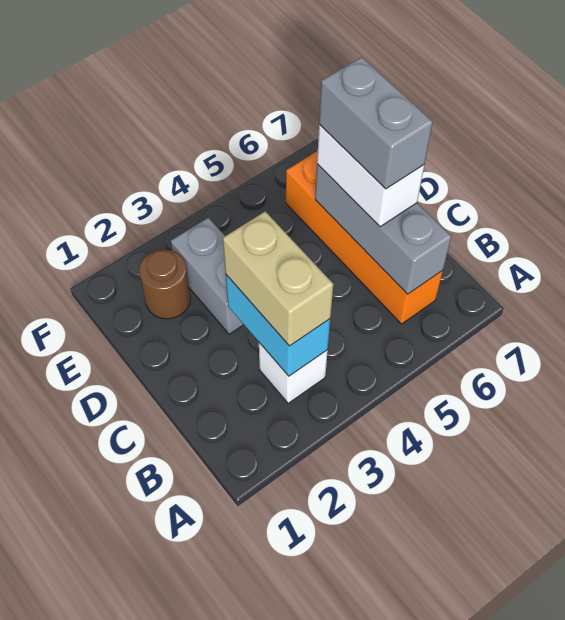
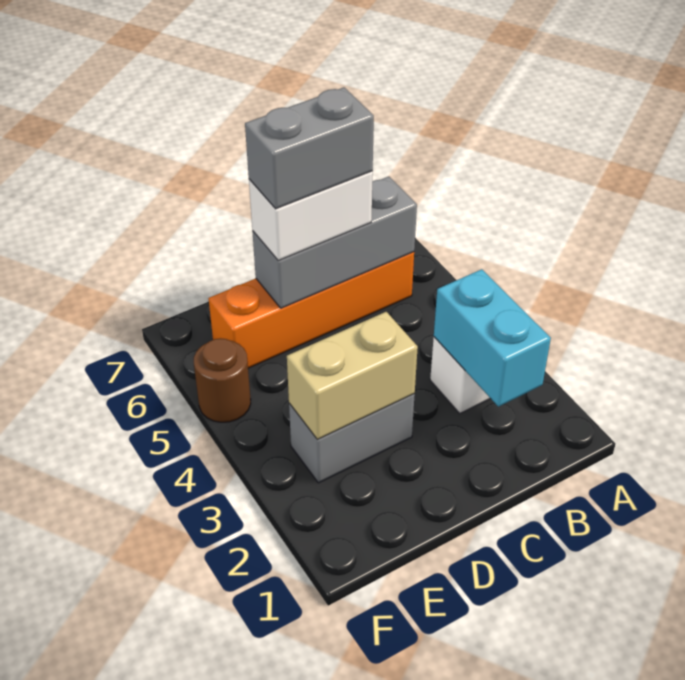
cyan brick B3:C3 level 2 -> cyan brick B2:B3 level 2
tan brick B3:C3 level 3 -> tan brick D3:E3 level 2
brown round brick E2 level 1 -> brown round brick F5 level 1

